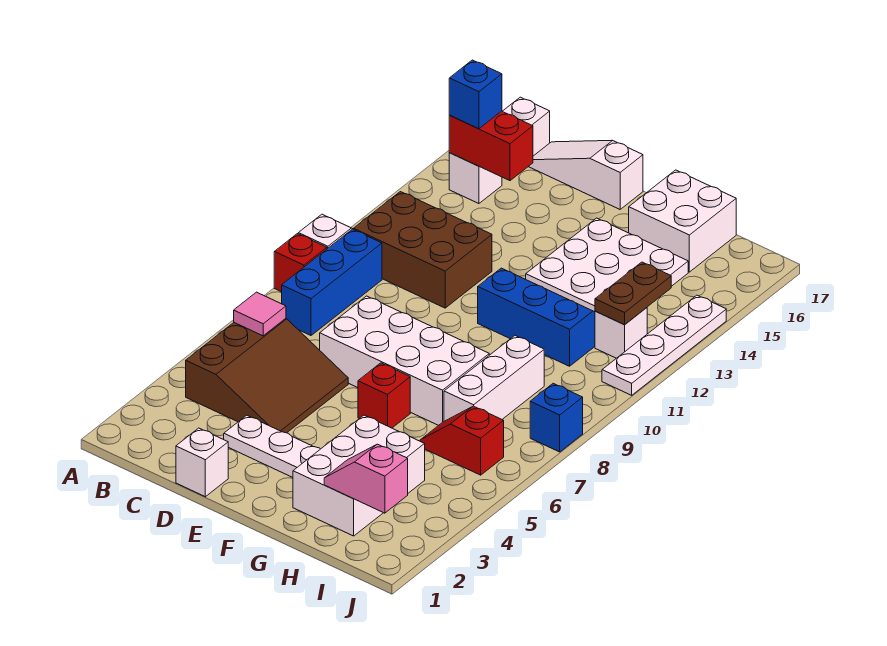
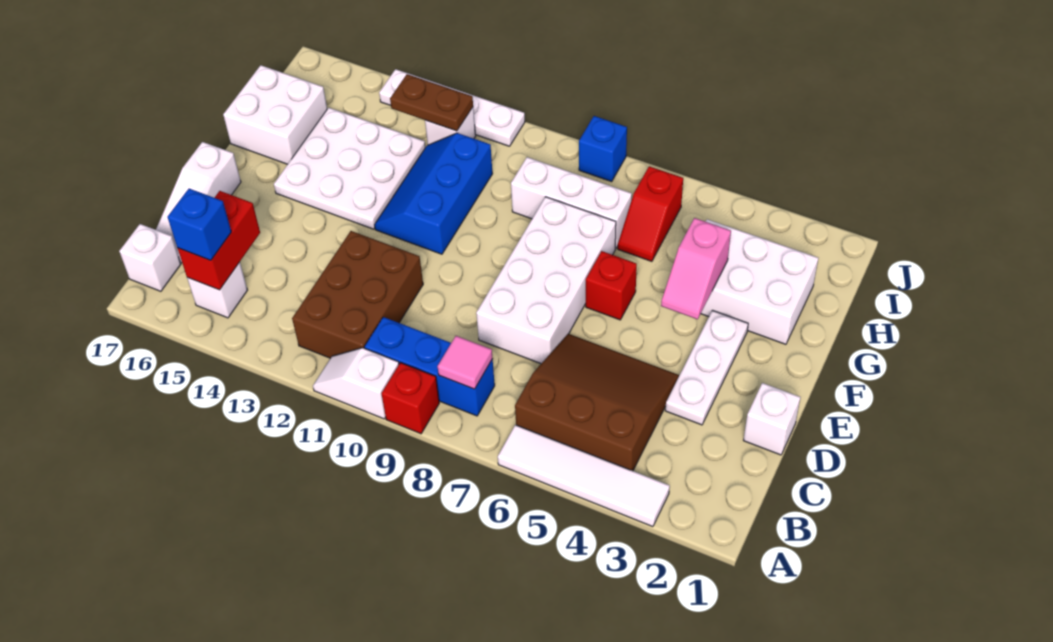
none -> white tile A3:A6 level 1
pink tile B6 level 2 -> pink tile B8 level 2
pink slope H2:I2 level 2 top I -> pink slope F4:G4 level 2 top G

